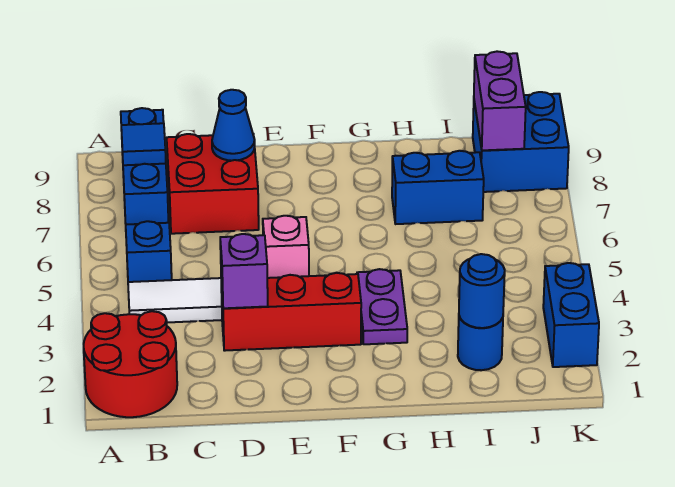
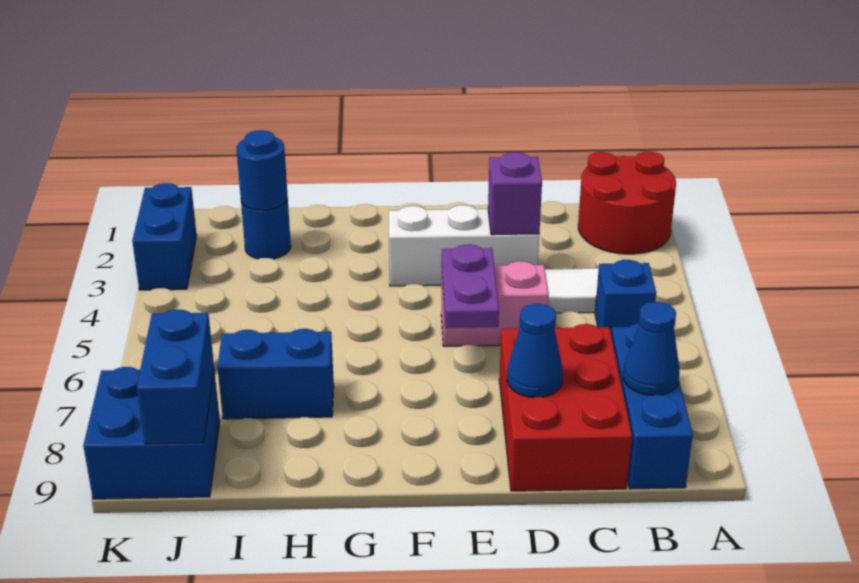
blue tile B8 level 2 -> blue cone B8 level 2
red brick C7:D8 level 1 -> red brick C7:D9 level 1
red brick D3:F3 level 1 -> white brick D3:F3 level 1
pink brick E5 level 1 -> pink brick D5:E5 level 1
purple plate G3:G4 level 1 -> purple plate E5:E6 level 2
purple brick J8:J9 level 2 -> blue brick J8:J9 level 2

